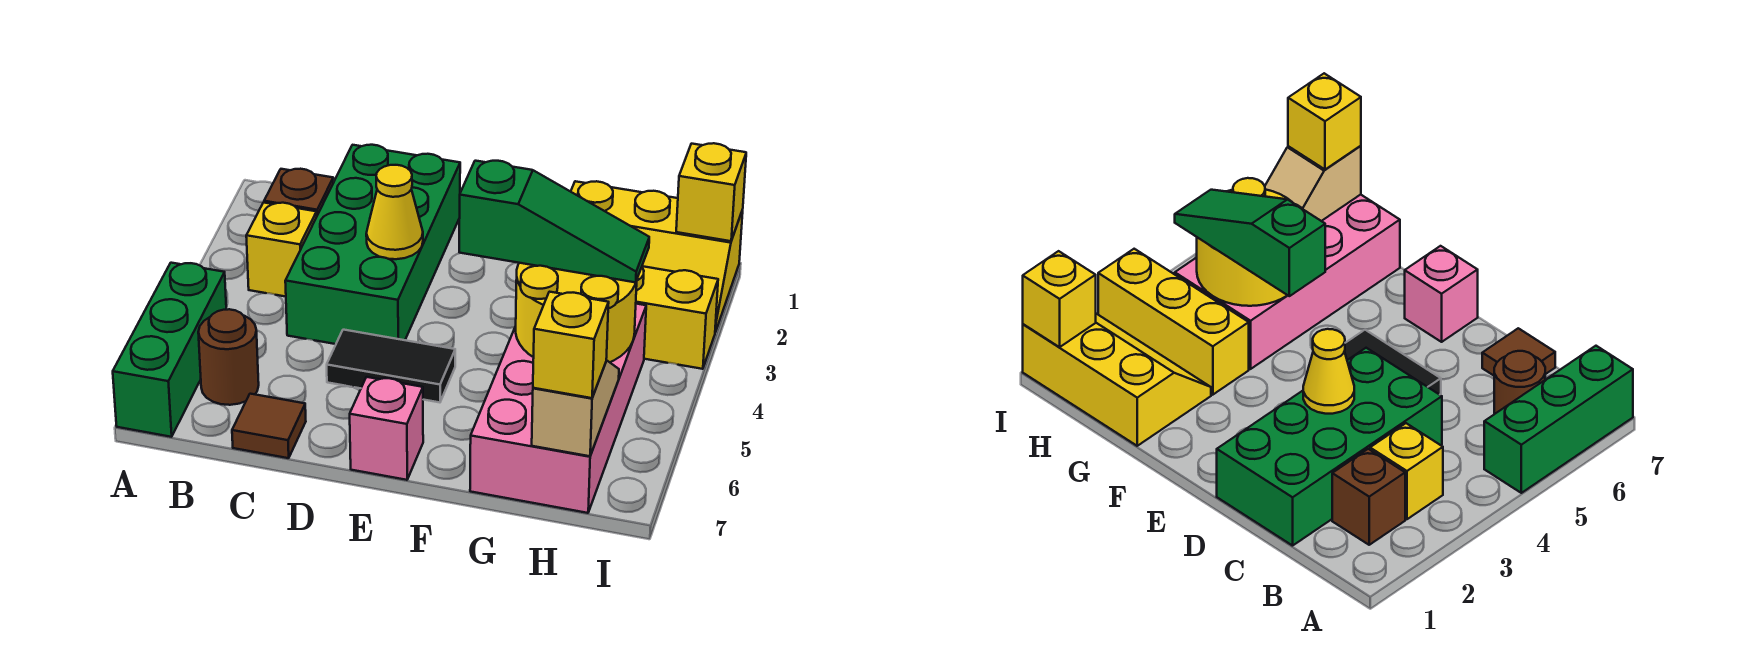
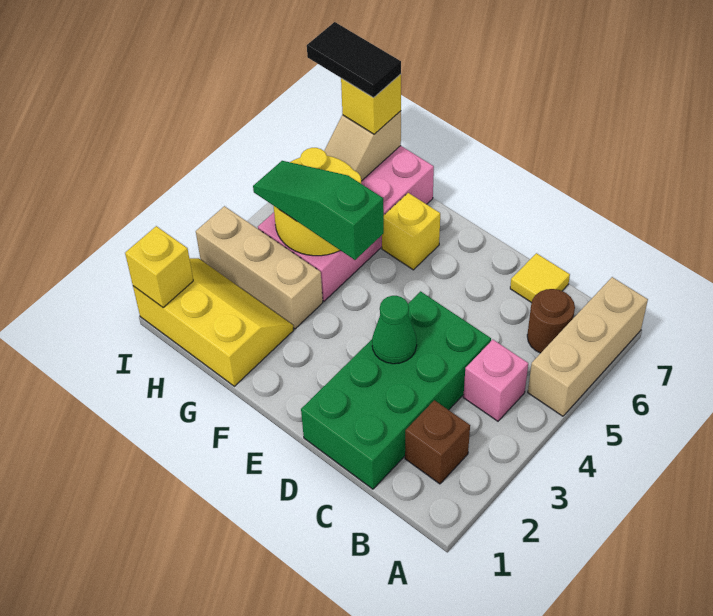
green brick A5:A7 level 1 -> tan brick A5:A7 level 1
yellow brick B3 level 1 -> yellow brick F6 level 1
brown tile C7 level 1 -> yellow tile C7 level 1
yellow cone D3 level 2 -> green cone D3 level 2
black tile D5:E5 level 1 -> black tile H7:I7 level 4
pink brick E7 level 1 -> pink brick B4 level 1
yellow brick G3:I3 level 1 -> tan brick G3:I3 level 1

